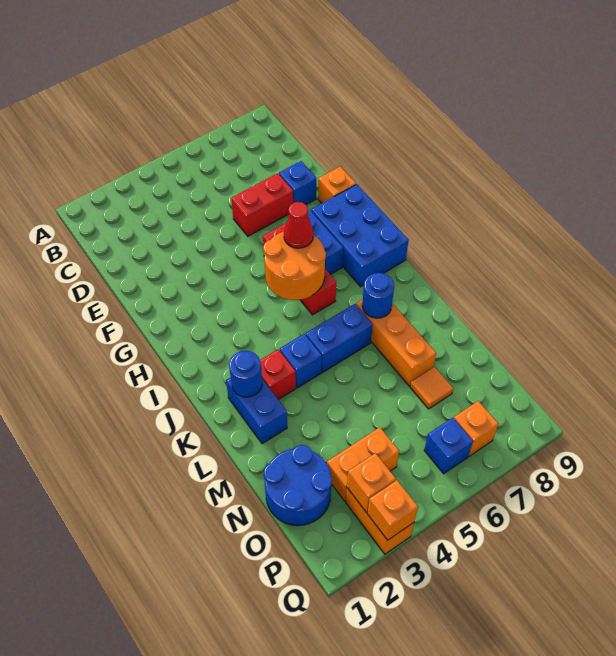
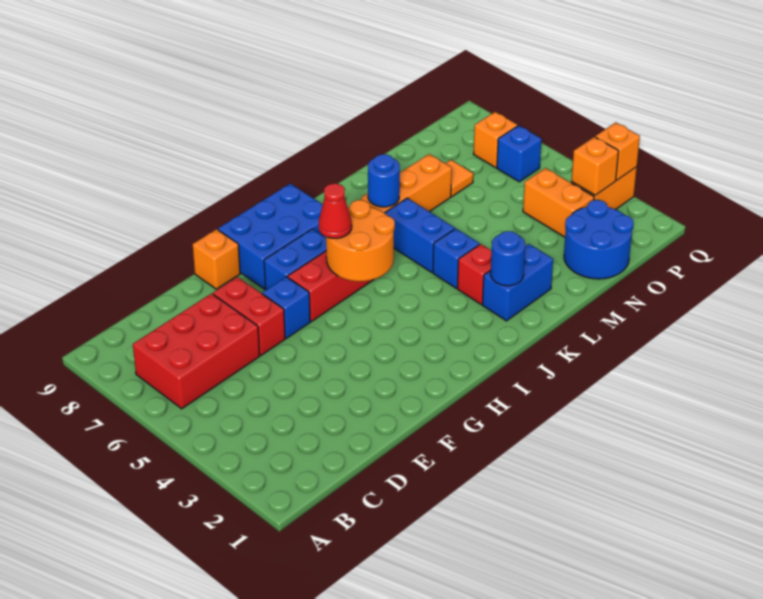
none -> red brick B6:D7 level 1
blue brick E8 level 1 -> blue brick F6 level 1

